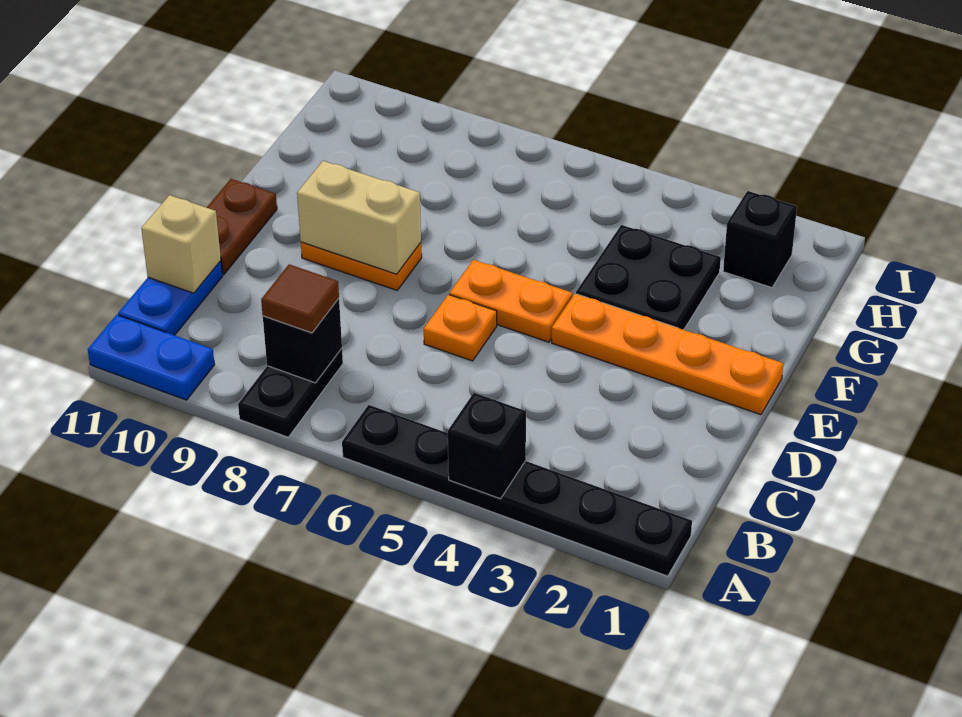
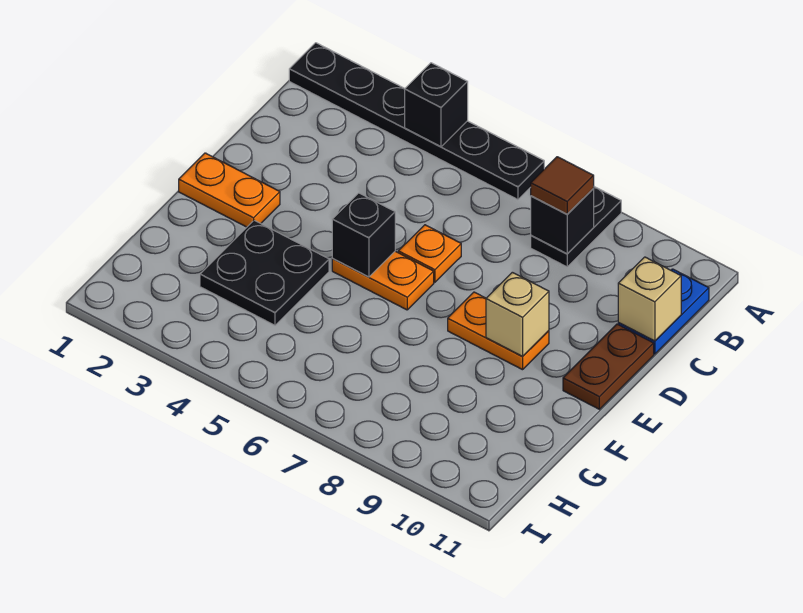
blue plate A10:A11 level 1 -> none
orange plate E1:E4 level 1 -> orange plate E1:E2 level 1
tan brick E8:E9 level 2 -> tan brick E9 level 2
black brick H2 level 1 -> black brick E5 level 2

